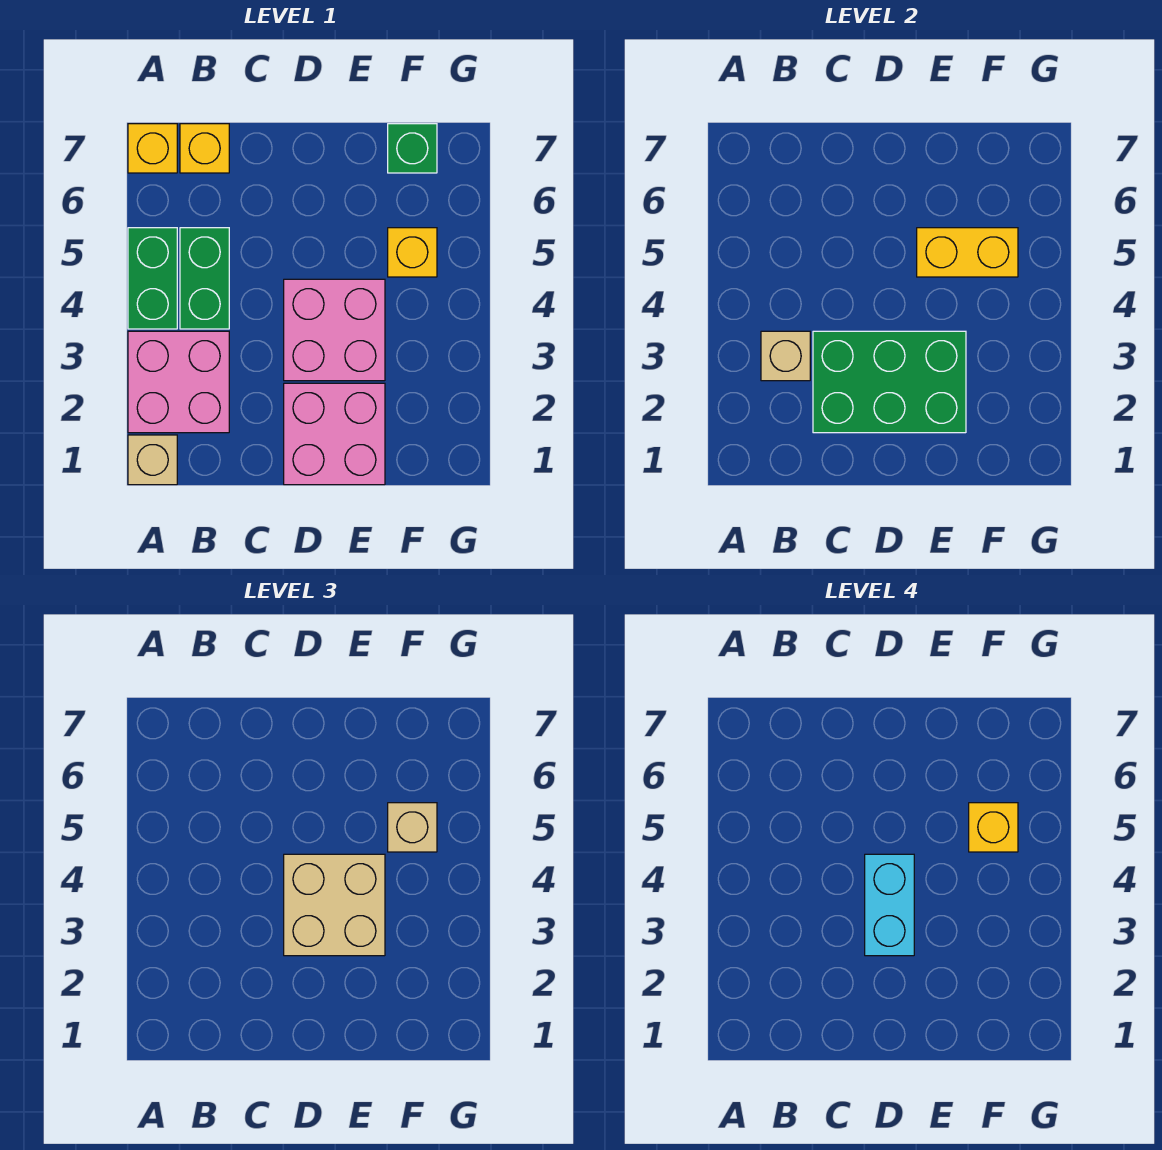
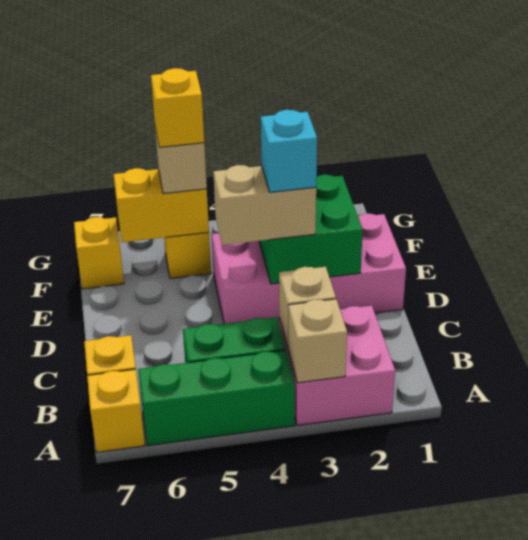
tan brick A1 level 1 -> tan brick A3 level 2
green brick A4:A5 level 1 -> green brick A4:A6 level 1
green brick C2:E3 level 2 -> green brick D2:E3 level 2
tan brick D3:E4 level 3 -> tan brick D3:D4 level 3
cyan brick D3:D4 level 4 -> cyan brick D3 level 4
yellow brick E5:F5 level 2 -> yellow brick F5:F6 level 2
green brick F7 level 1 -> yellow brick F7 level 1

